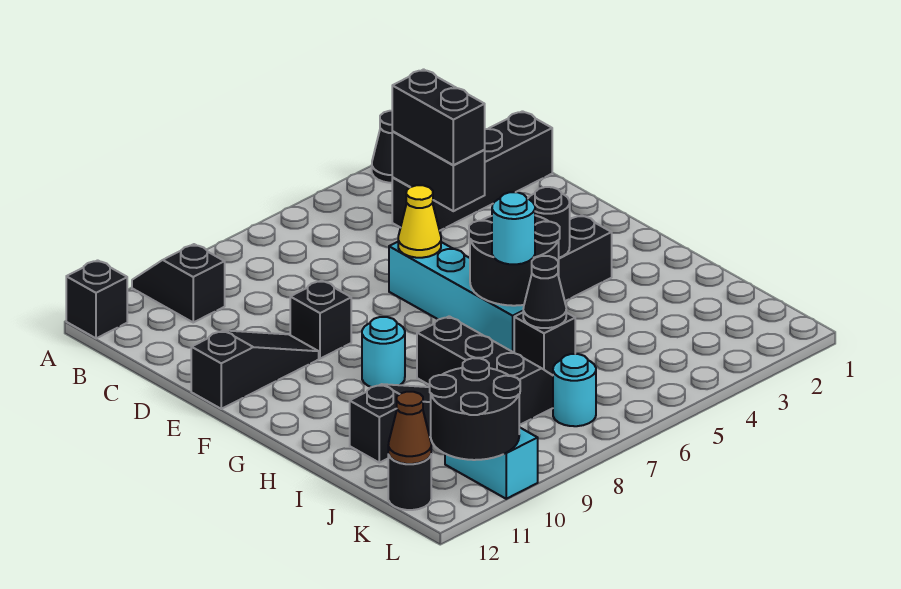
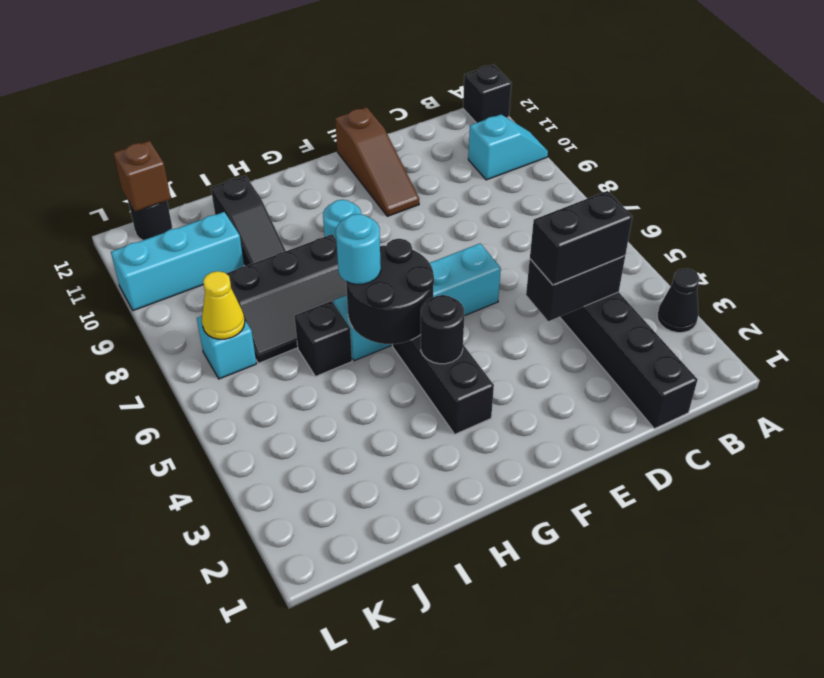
black slope A10:B10 level 1 top B -> cyan slope A10:B10 level 1 top B
yellow cone E6 level 2 -> yellow cone K7 level 2
black brick E9 level 1 -> none
black slope E10:E12 level 1 top 12 -> brown slope E10:E12 level 1 top 12
black cone I6 level 2 -> none
cyan round brick K7 level 1 -> cyan brick K7 level 1
cyan brick K10:L10 level 1 -> cyan brick J10:L10 level 1
black round brick K10:L11 level 2 -> none
brown cone K12 level 2 -> brown brick K12 level 2

